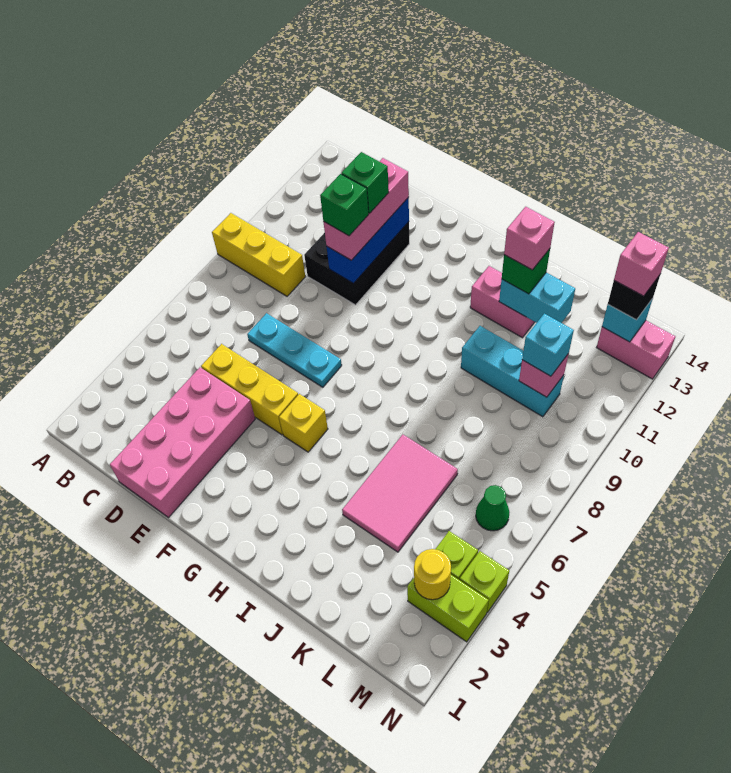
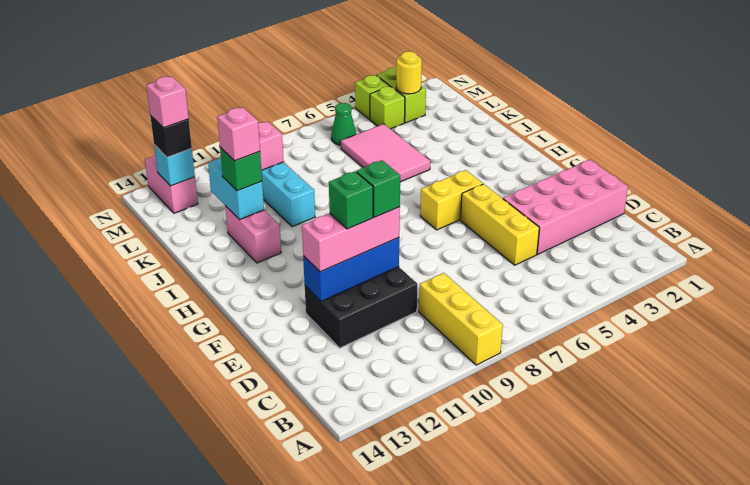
cyan plate D7:F7 level 1 -> none
yellow brick G5 level 1 -> yellow brick G5:G6 level 1
pink tile J4:K6 level 1 -> pink tile J5:L6 level 1
cyan brick L10 level 3 -> none

